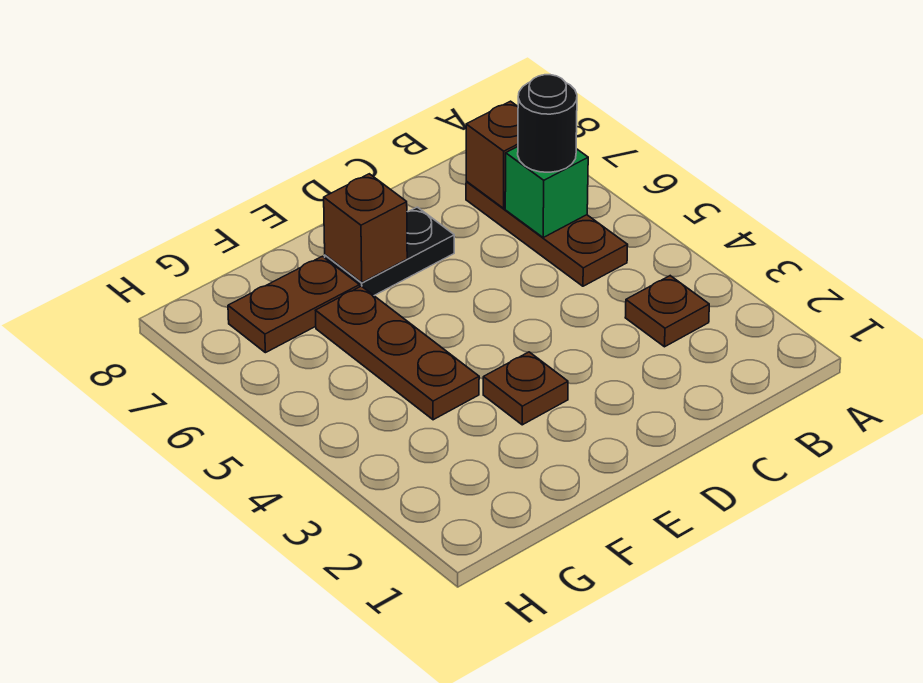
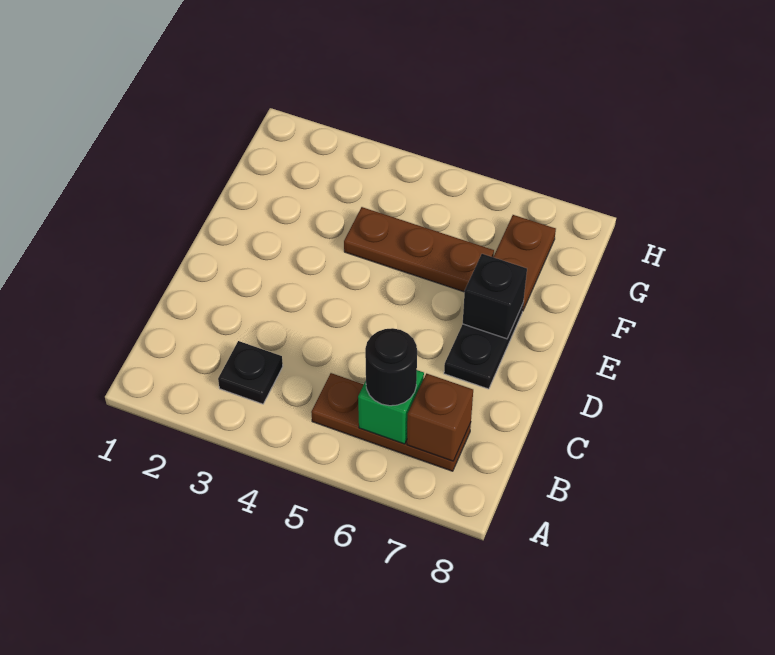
brown plate B3 level 1 -> black plate B3 level 1
brown plate E3 level 1 -> none
brown brick E7 level 2 -> black brick E7 level 2

